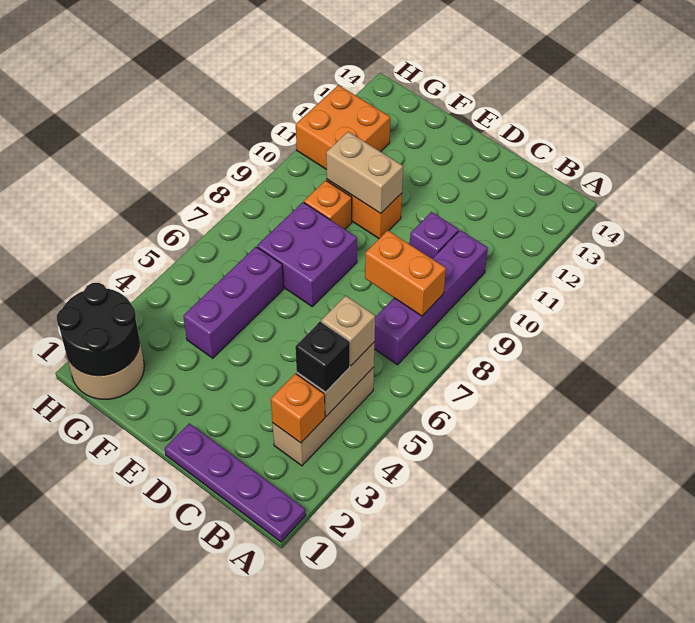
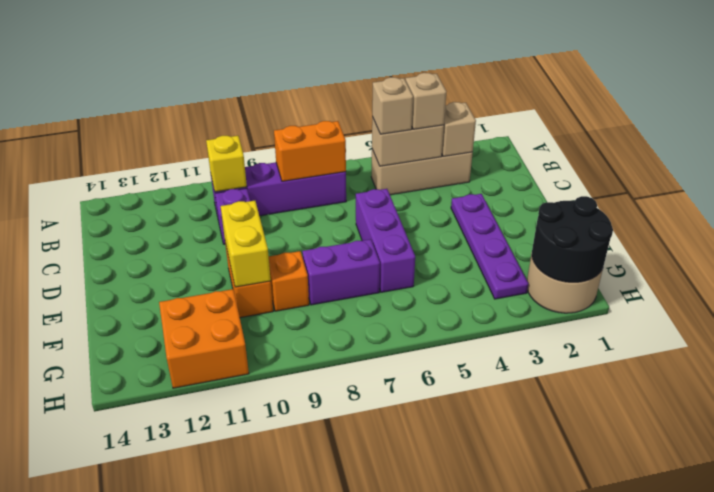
purple plate A1:D1 level 1 -> purple plate D3:G3 level 1
orange brick B3 level 2 -> tan brick B3 level 2
black brick B4 level 3 -> tan brick B4 level 3
orange brick B8:C8 level 2 -> orange brick B7:B8 level 2
none -> yellow brick B10 level 2
purple brick E7:F8 level 1 -> purple brick F7:F8 level 1
tan brick E10:F10 level 2 -> yellow brick E10:F10 level 2
purple brick F4:F6 level 1 -> purple brick D6:F6 level 1

